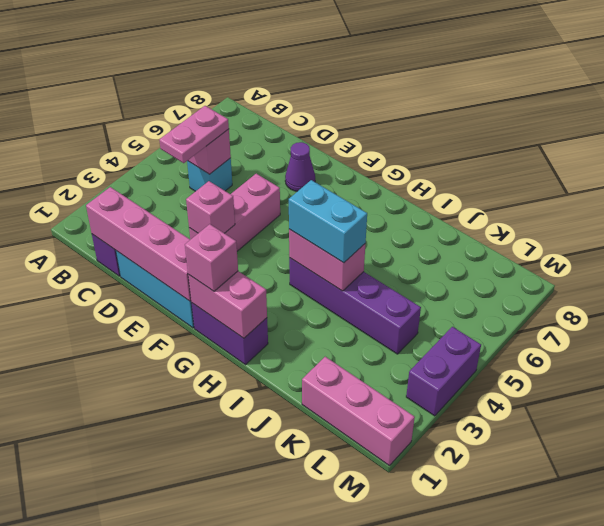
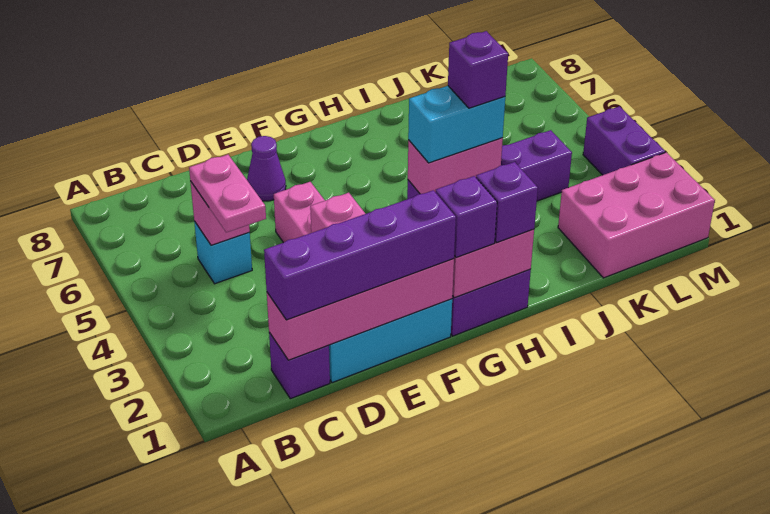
none -> purple brick C1:F1 level 3
pink brick G1 level 3 -> purple brick G1 level 3
none -> purple brick H1 level 3
none -> purple brick I4 level 4
pink brick K1:M1 level 1 -> pink brick K1:M2 level 1

